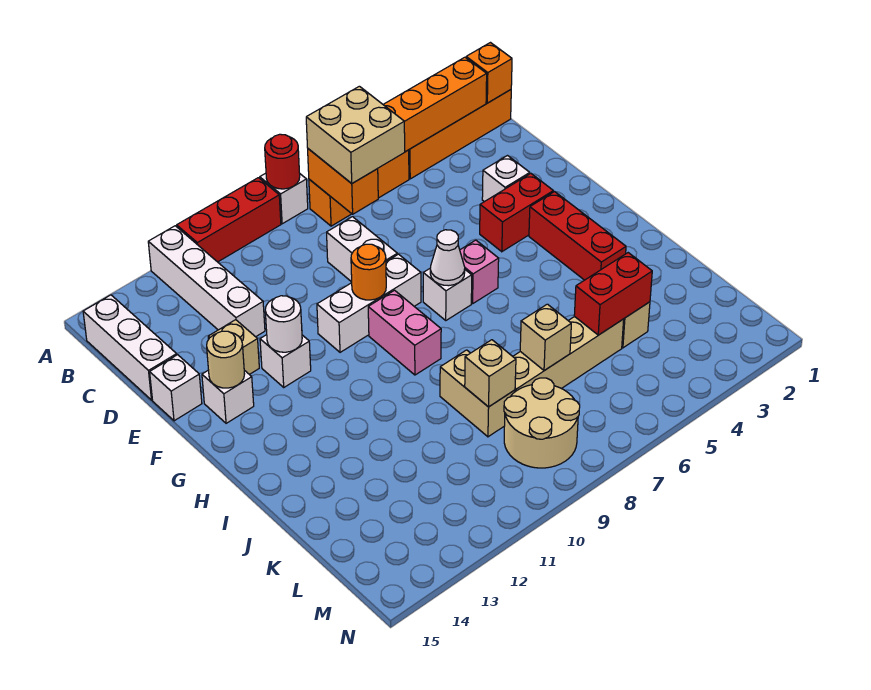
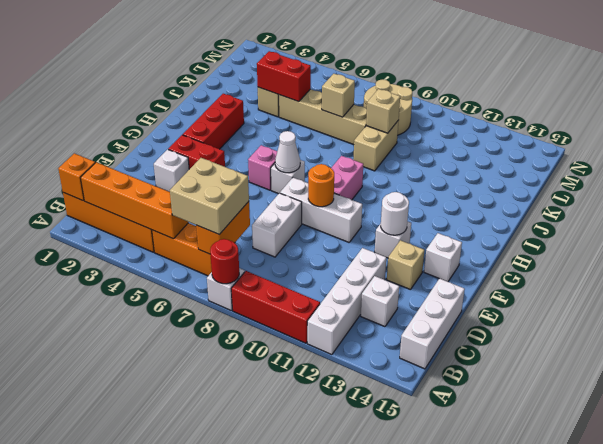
white brick E15 level 1 -> white brick C13 level 1
tan round brick F14 level 2 -> none

